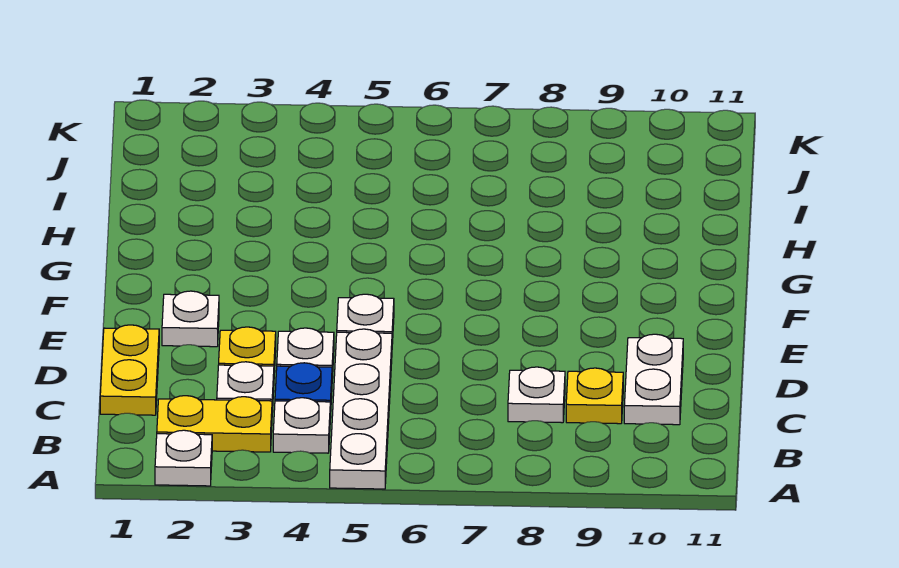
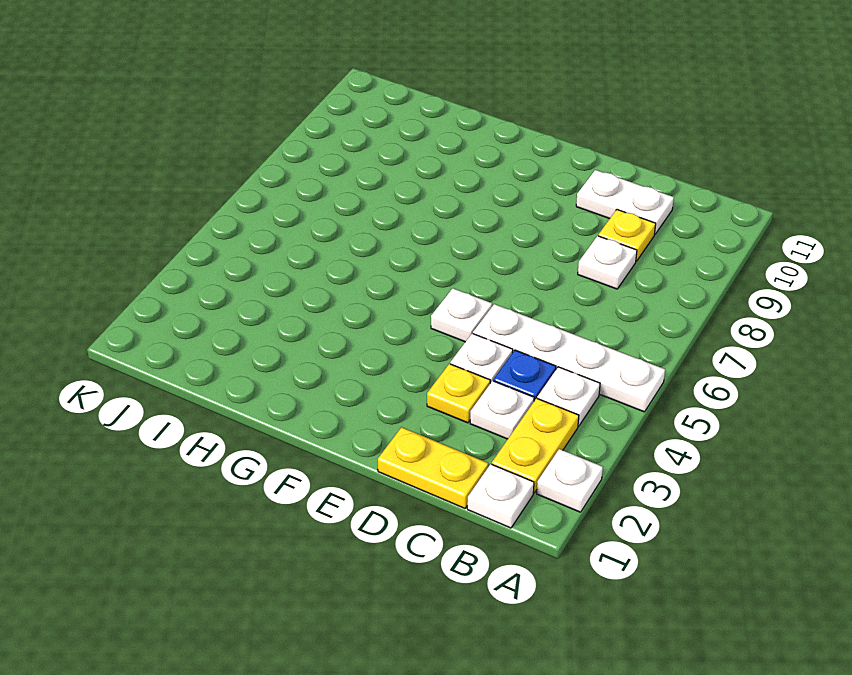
white plate E2 level 1 -> white plate B1 level 1

